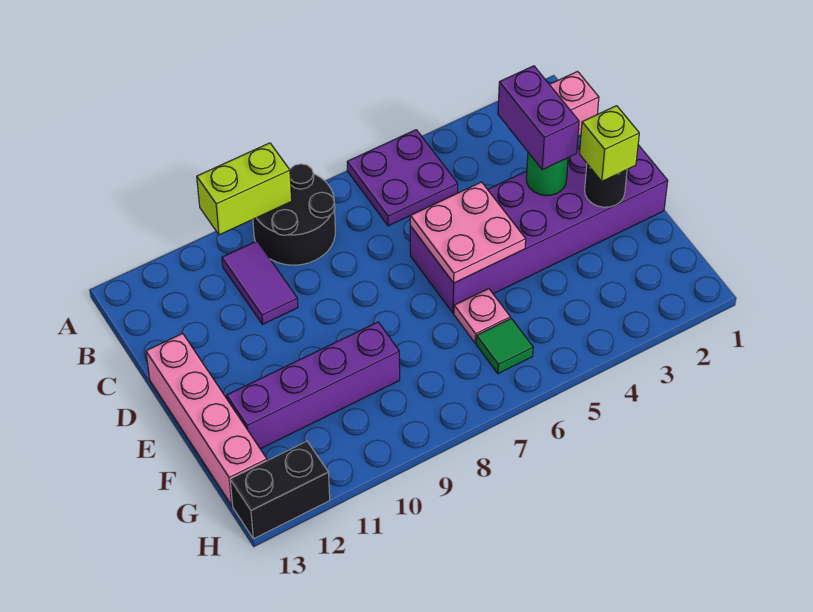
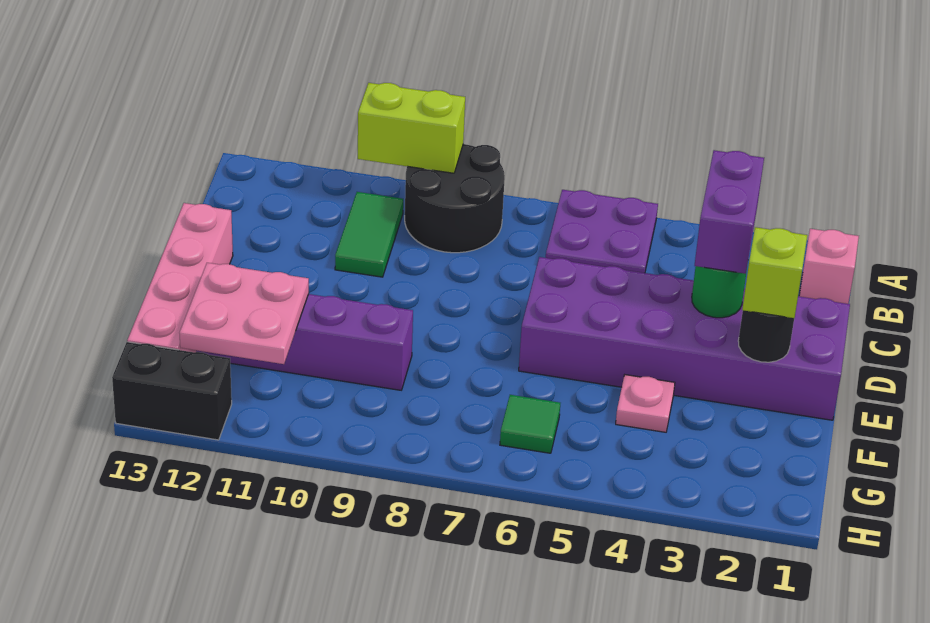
purple tile B10:C10 level 1 -> green tile B10:C10 level 1
pink plate D5:E6 level 2 -> pink plate F11:G12 level 2
pink plate F6 level 1 -> pink plate F4 level 1

